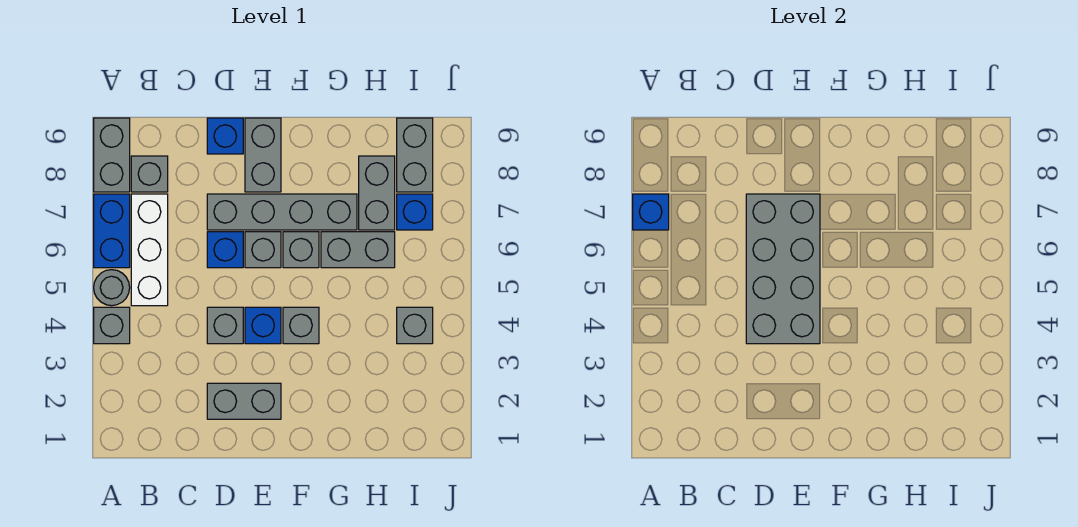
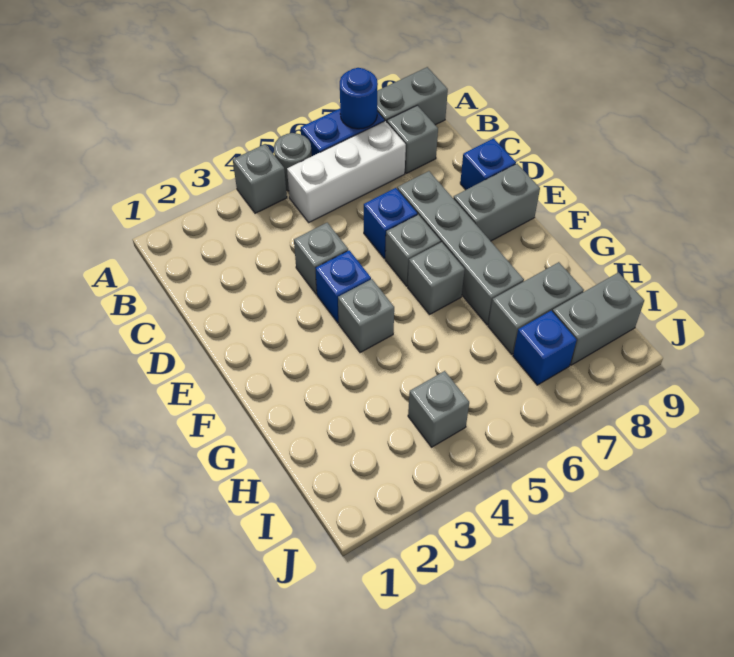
blue brick A7 level 2 -> blue round brick A7 level 2
grey brick D2:E2 level 1 -> none
grey brick D4:E7 level 2 -> none
grey brick G6:H6 level 1 -> none

